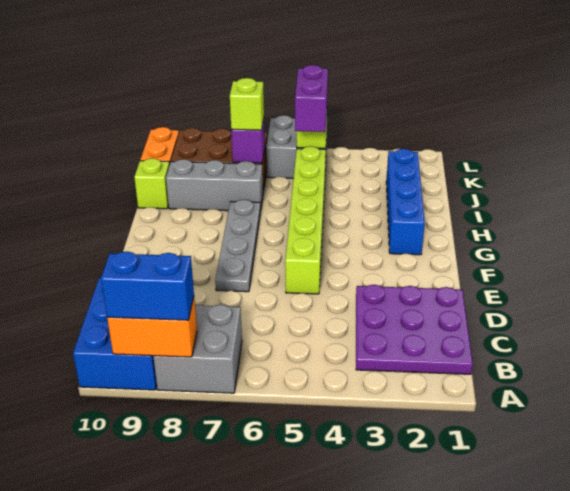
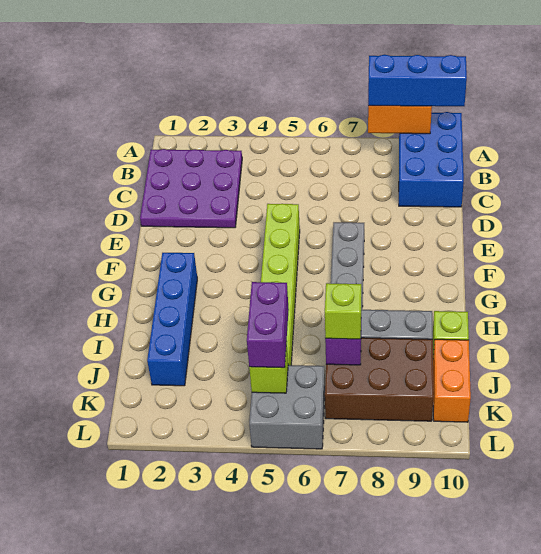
grey brick A7:B8 level 1 -> none
blue brick A8:A9 level 3 -> blue brick A8:A10 level 3

